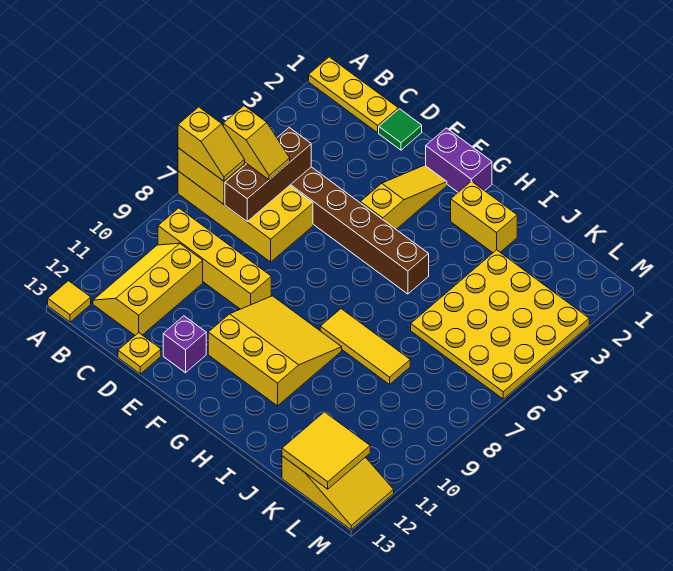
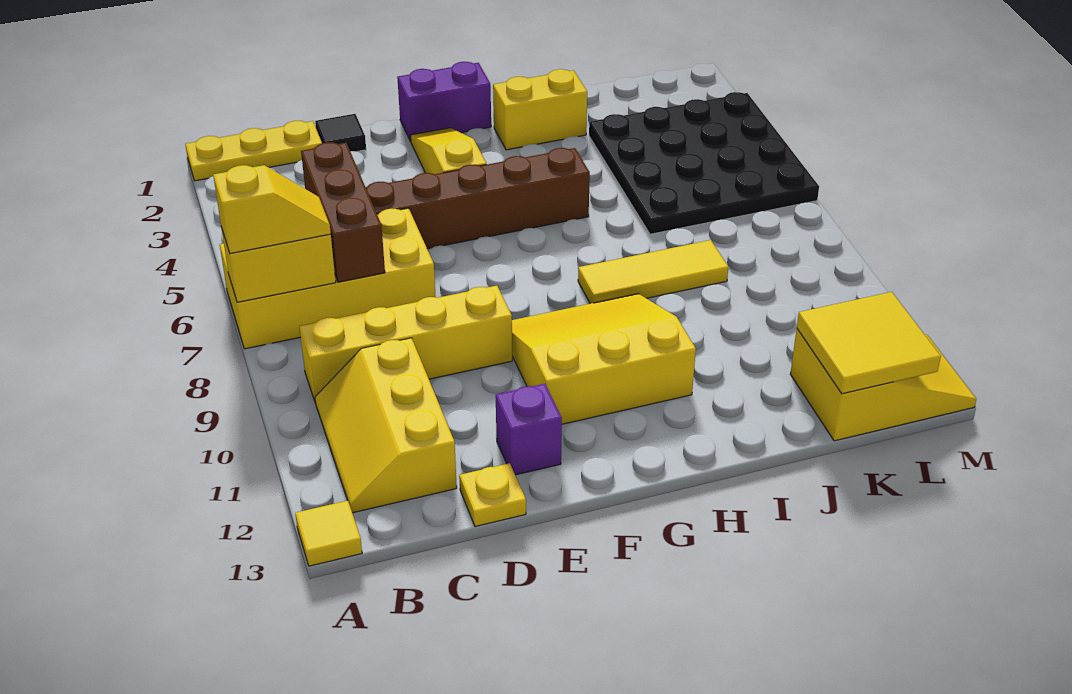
yellow slope B6:C6 level 3 top B -> none
green tile D1 level 1 -> black tile D1 level 1
yellow plate J3:M6 level 1 -> black plate J3:M6 level 1

